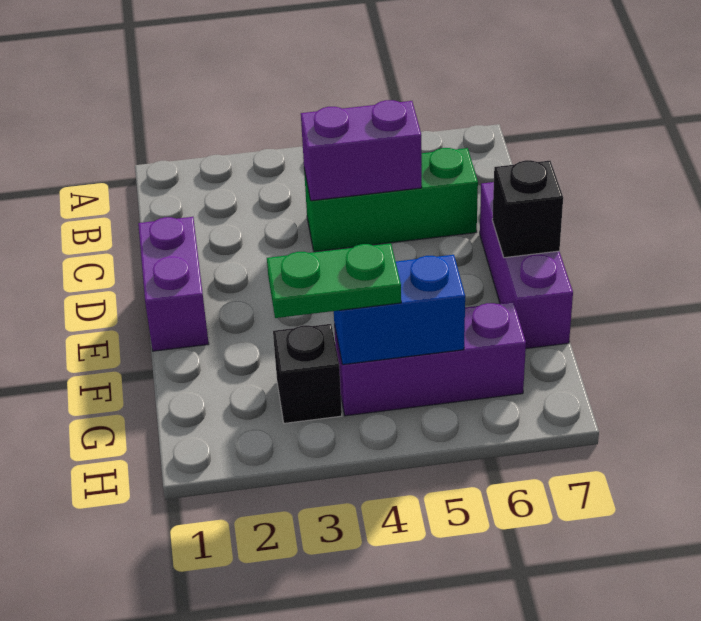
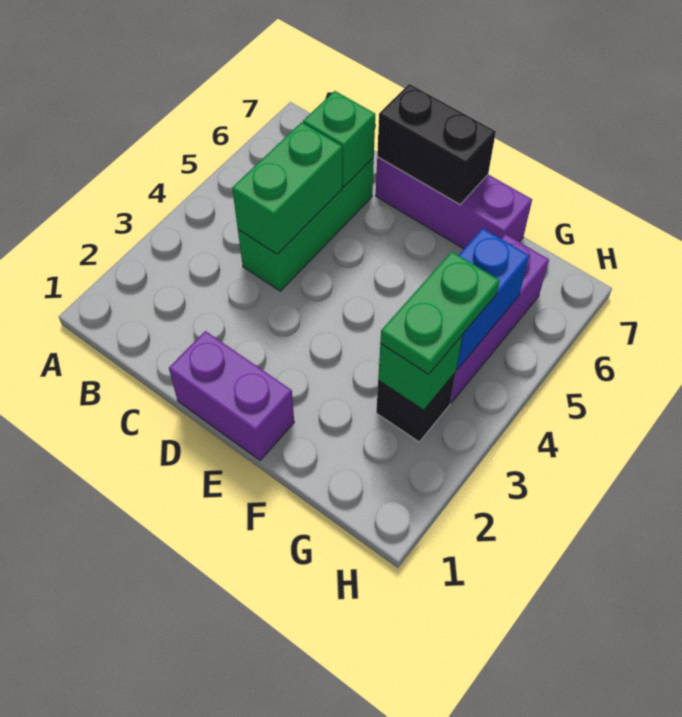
purple brick C4:C5 level 2 -> green brick C4:C5 level 2
none -> green brick C6 level 2
black brick E7 level 2 -> black brick D7:E7 level 2
none -> green brick G3 level 2

